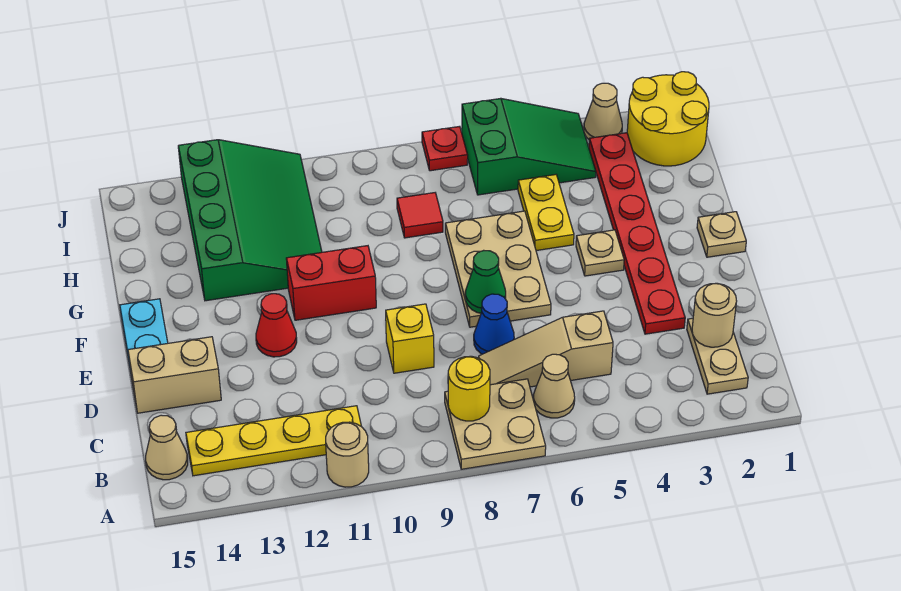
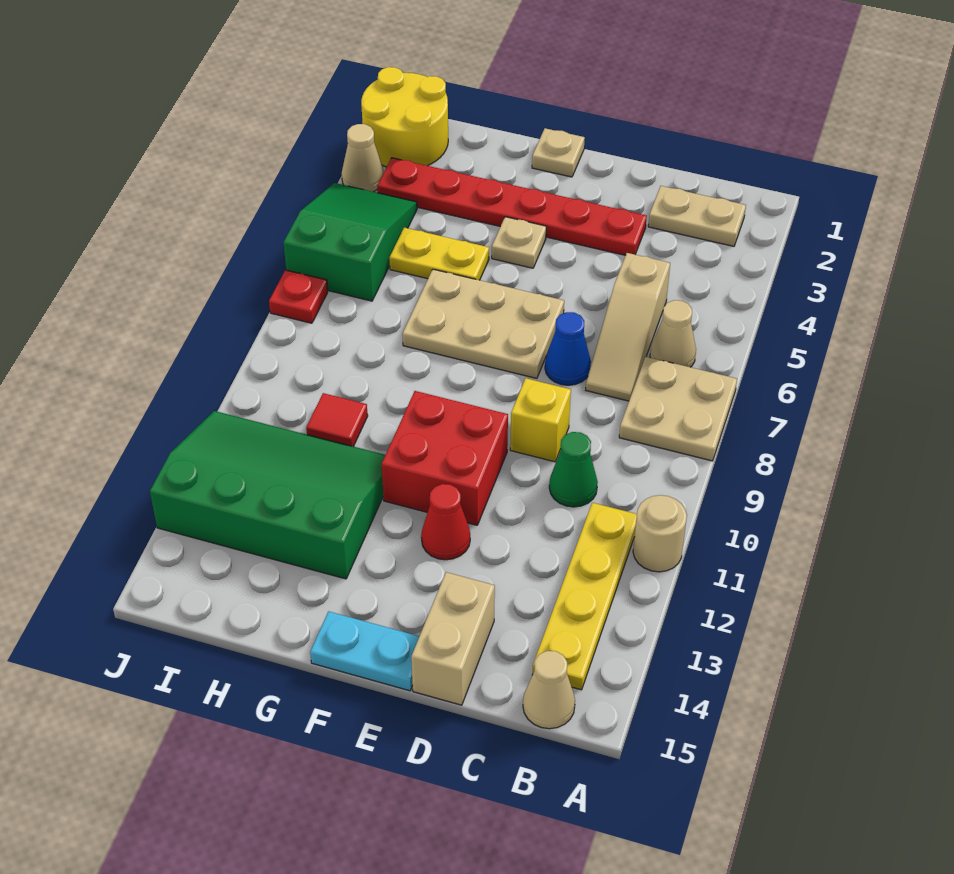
yellow round brick B8 level 2 -> none
tan round brick C2 level 2 -> none
green cone E7 level 2 -> green cone C10 level 1
red brick F10:F11 level 1 -> red brick E10:F11 level 1
red tile H8 level 1 -> red tile H10 level 1

